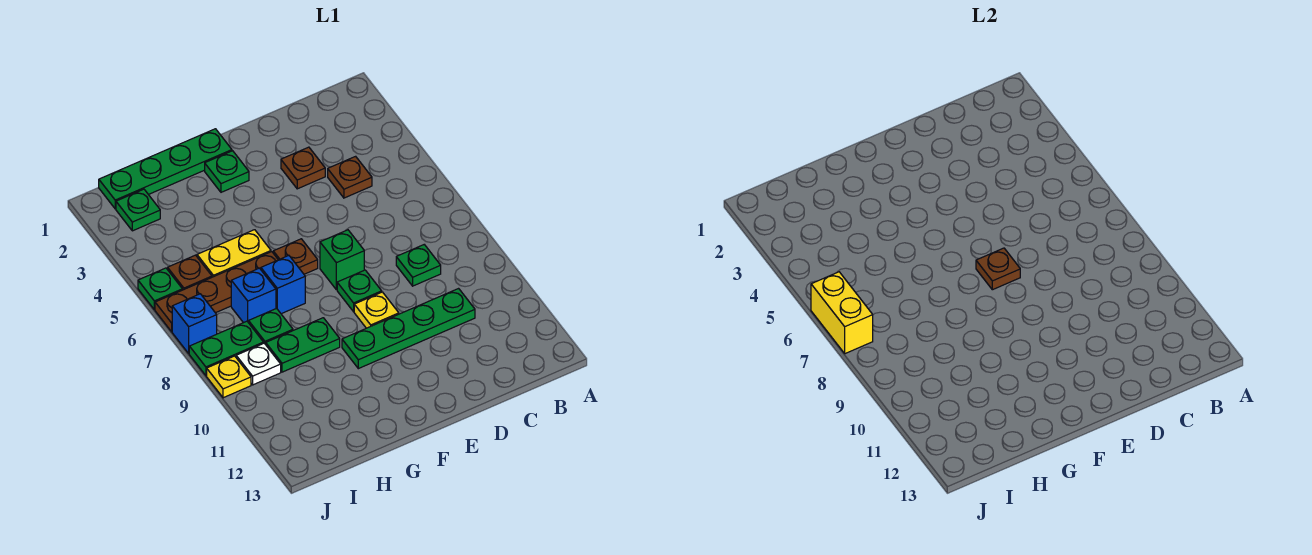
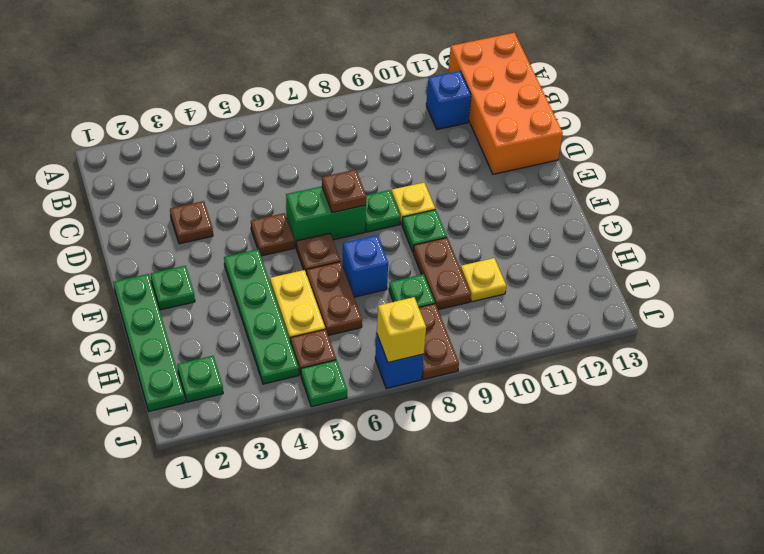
none -> orange brick A12:D13 level 1
brown plate C4 level 1 -> brown plate E5 level 1
green plate C8 level 1 -> green plate F9 level 1
green plate C10:F10 level 1 -> green plate F4:I4 level 1
green brick E7 level 1 -> green brick E6:E7 level 1
brown plate G6:J6 level 1 -> brown plate G6:H6 level 1
green plate G9:H9 level 1 -> brown plate G9:H9 level 1
blue brick H7 level 1 -> blue brick B11 level 1
green plate I8:J8 level 1 -> brown plate I8:J8 level 1
white plate I9 level 1 -> none
yellow brick J6:J7 level 2 -> yellow brick J7 level 2
yellow plate J9 level 1 -> yellow plate H10 level 1

